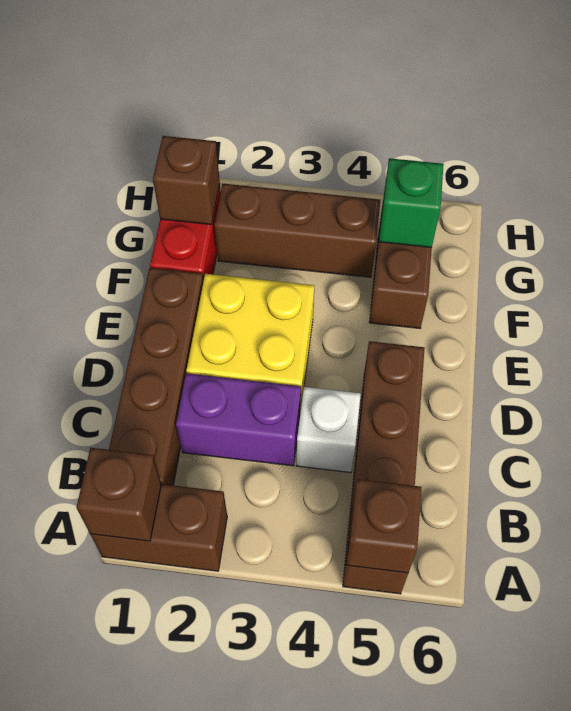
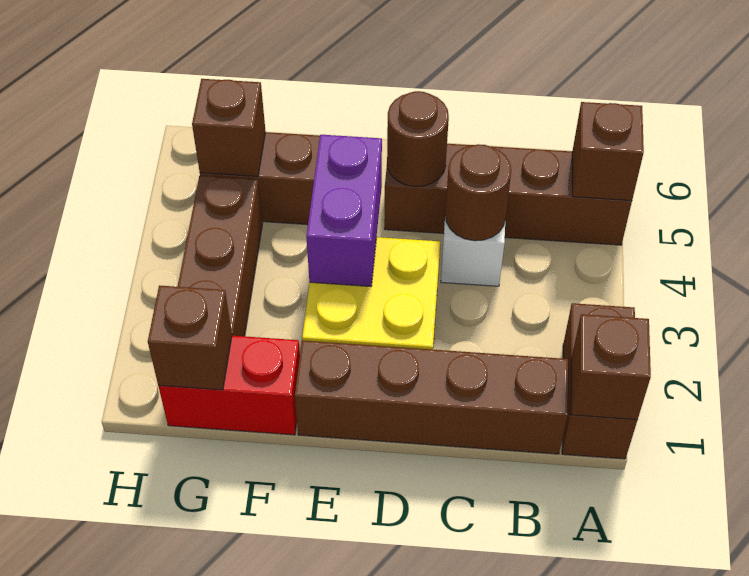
purple brick C2:C3 level 1 -> purple brick E3:E4 level 2
none -> brown round brick C4 level 2
none -> brown round brick D5 level 2
green brick G5 level 2 -> brown brick G5 level 2

